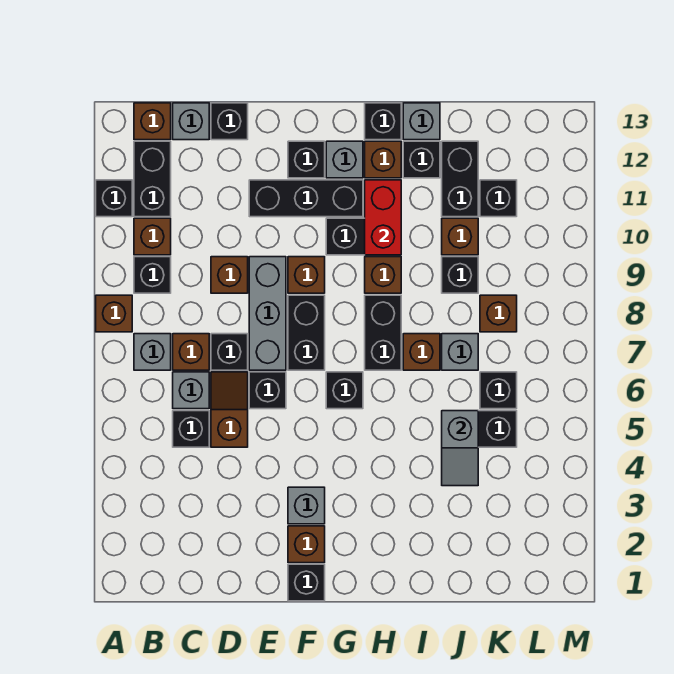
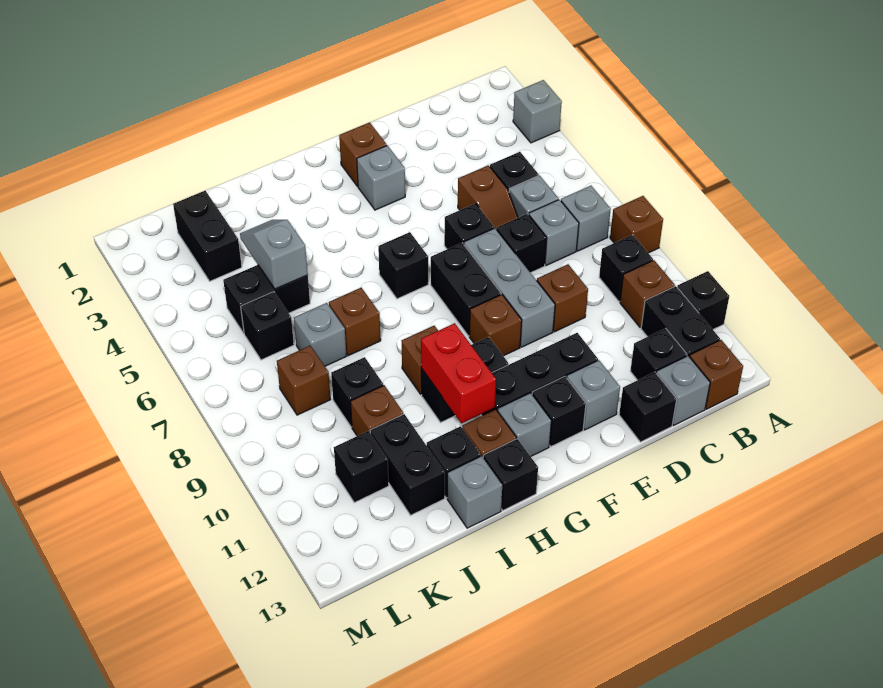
none -> grey brick A3 level 1
brown brick C7 level 1 -> grey brick C7 level 1
none -> grey brick E12 level 1
black brick F1 level 1 -> black brick C12 level 1
black brick H7:H8 level 1 -> black brick K2:K3 level 1

